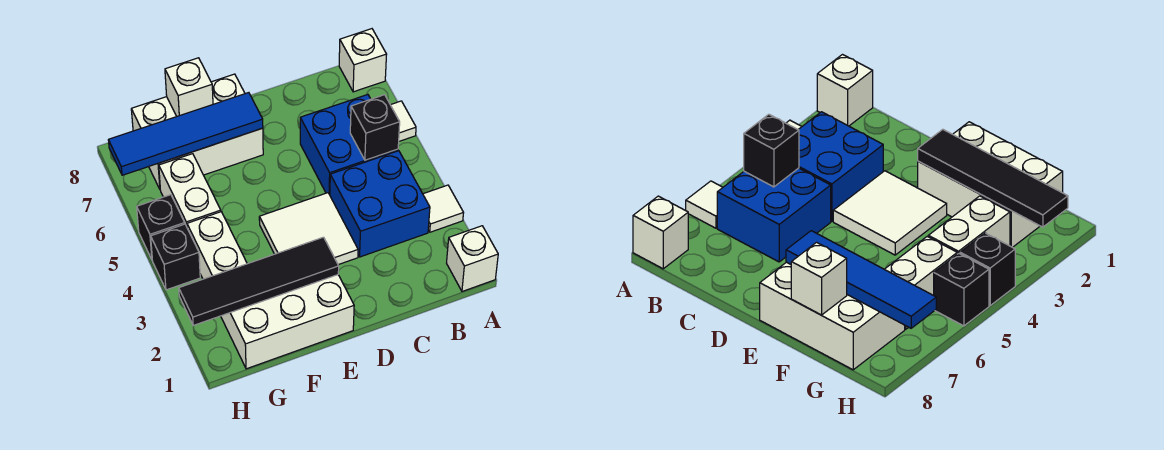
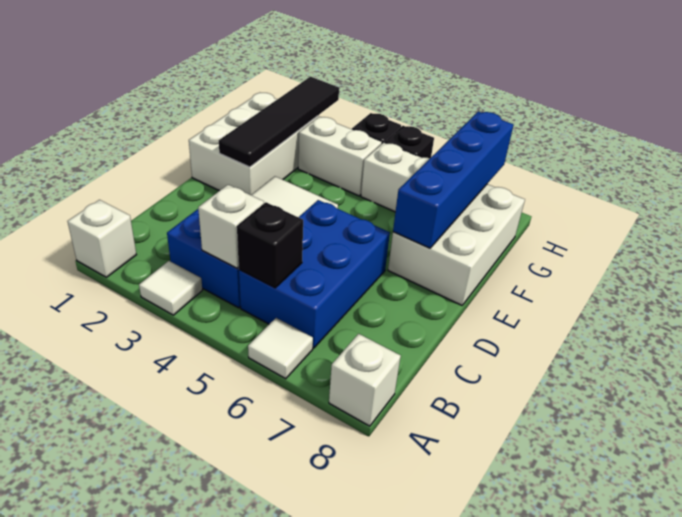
blue brick B5:C6 level 1 -> blue brick B5:D6 level 1
blue tile E7:H7 level 2 -> blue brick E7:H7 level 2
white brick F8 level 2 -> white brick B4 level 2

